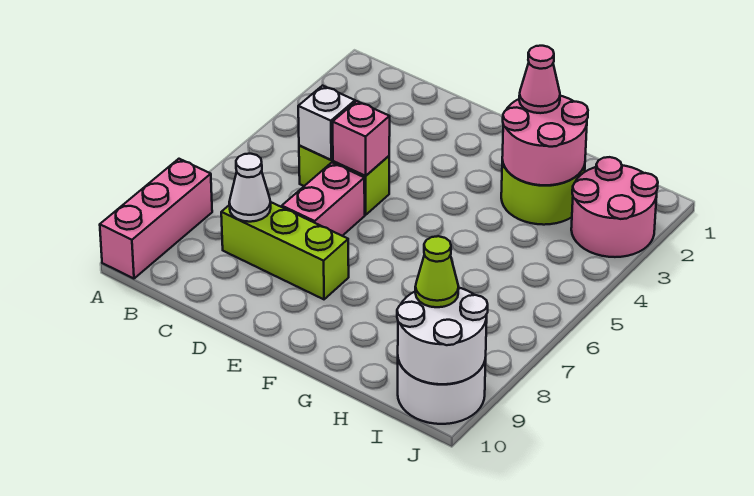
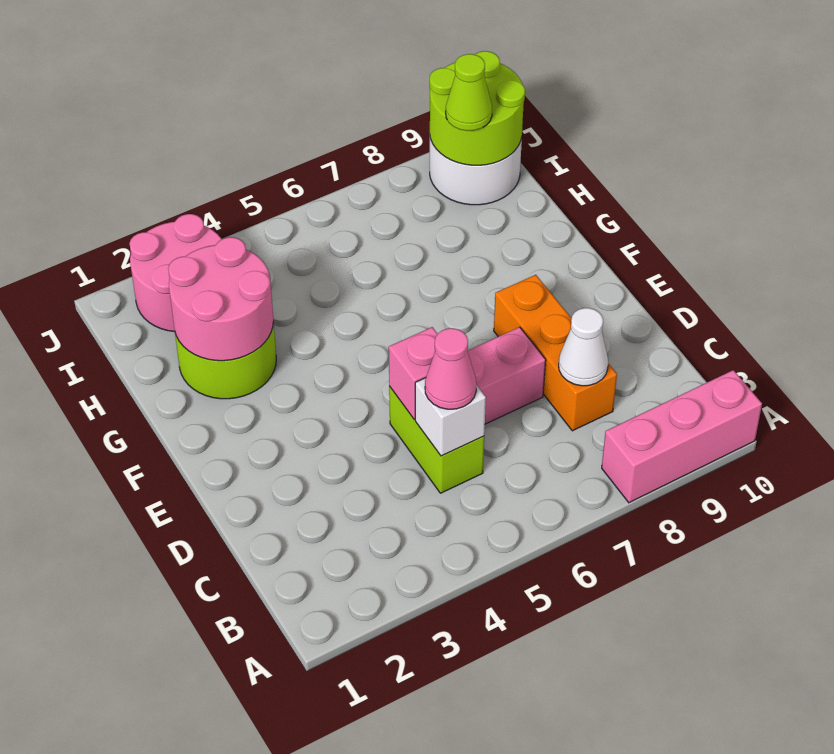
lime brick C8:E8 level 1 -> orange brick C8:E8 level 1
pink cone G2 level 3 -> pink cone C5 level 3
white round brick I9:J10 level 2 -> lime round brick I9:J10 level 2

